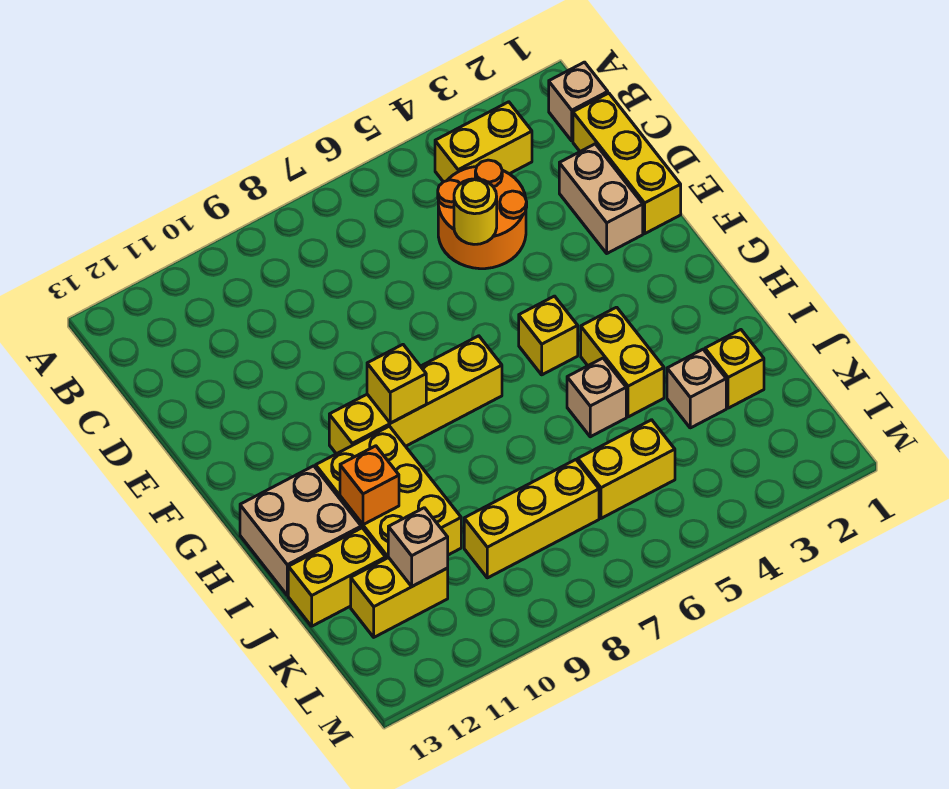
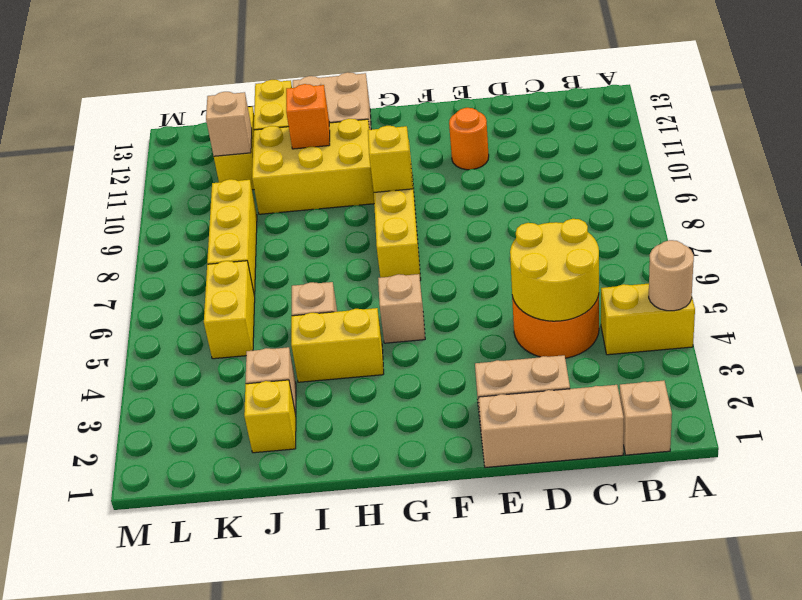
none -> tan round brick A4 level 2
yellow brick B3:B4 level 1 -> yellow brick A4:B4 level 1
yellow brick C1:E1 level 1 -> tan brick C1:E1 level 1
yellow round brick D5 level 2 -> yellow round brick C4:D5 level 2
none -> orange round brick E11 level 1
yellow brick G5 level 1 -> tan brick G5 level 1

